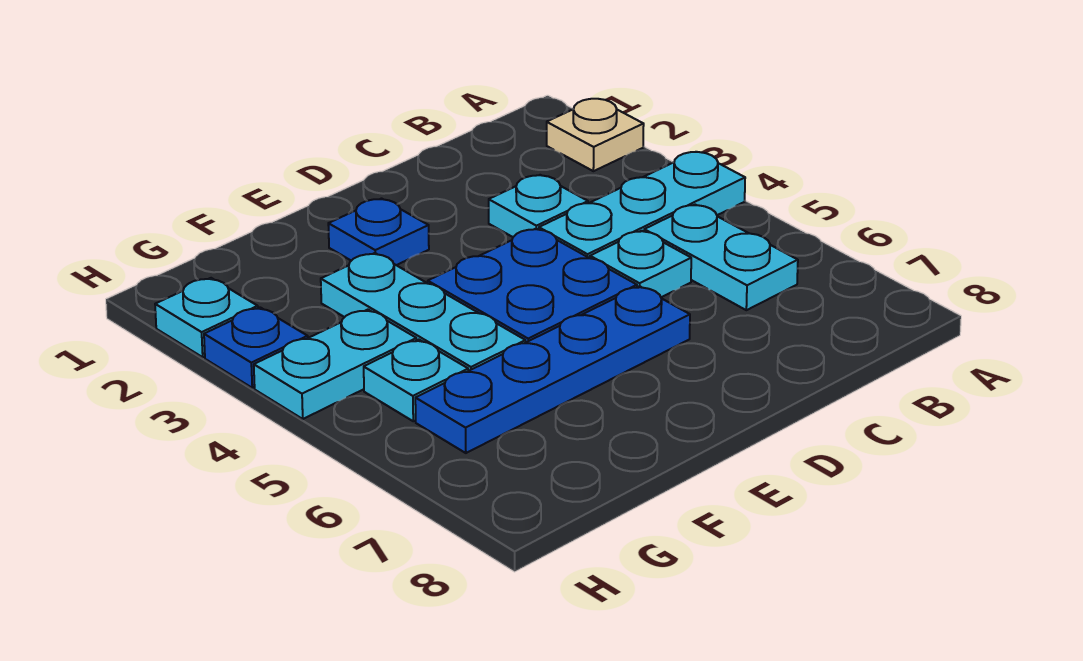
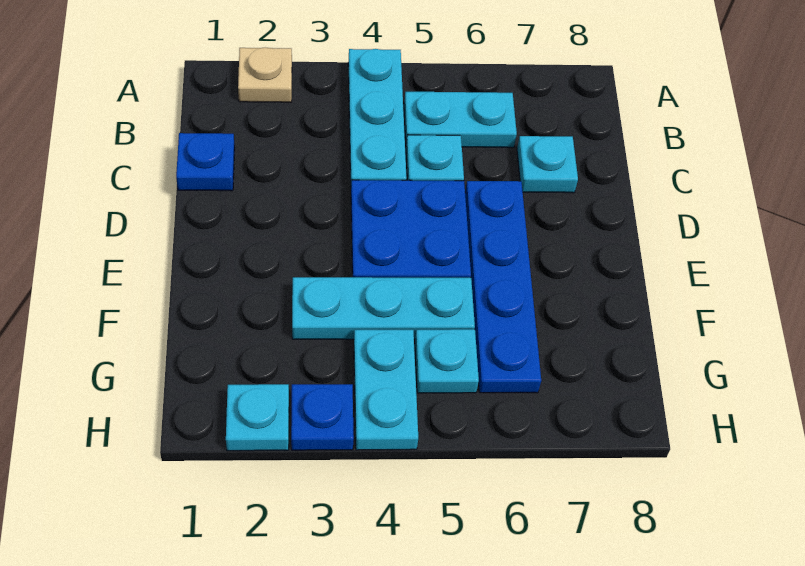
cyan plate C3 level 1 -> cyan plate C7 level 1
blue plate E2 level 1 -> blue plate C1 level 1

